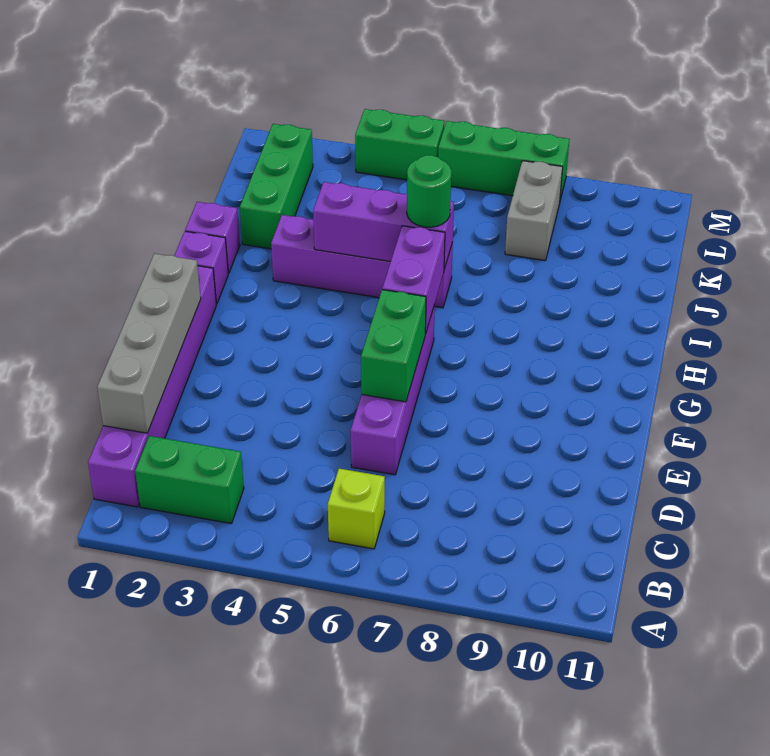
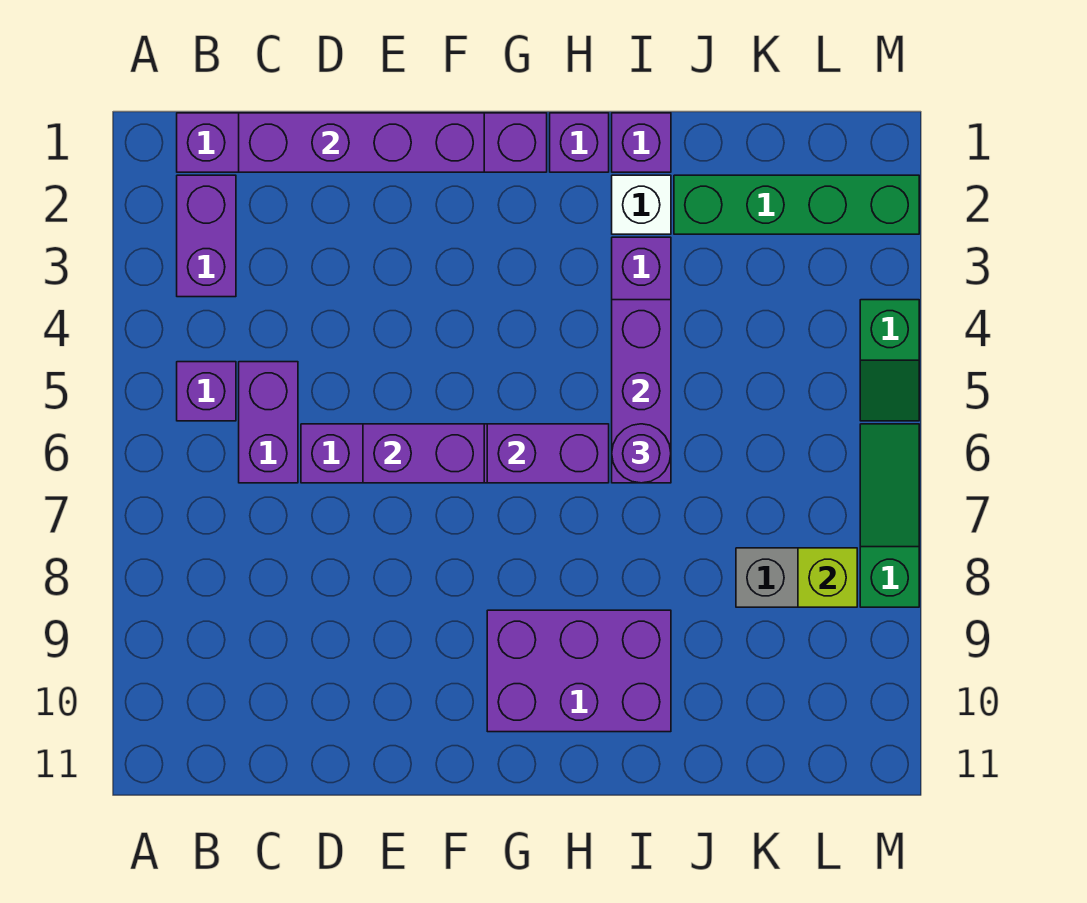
green brick B2:B3 level 1 -> purple brick B2:B3 level 1
none -> purple brick B5 level 1
lime brick B6 level 1 -> lime brick L8 level 2
grey brick C1:F1 level 2 -> purple brick C1:F1 level 2
none -> purple brick C5:C6 level 1
green brick E6:F6 level 2 -> purple brick E6:F6 level 2
none -> purple brick G9:I10 level 1
none -> white brick I2 level 1
green round brick I6 level 3 -> purple round brick I6 level 3
green brick J2:L2 level 1 -> green brick J2:M2 level 1
green brick M4:M5 level 1 -> green slope M4:M5 level 1 top 4
green brick M6:M8 level 1 -> green slope M6:M8 level 1 top 8

